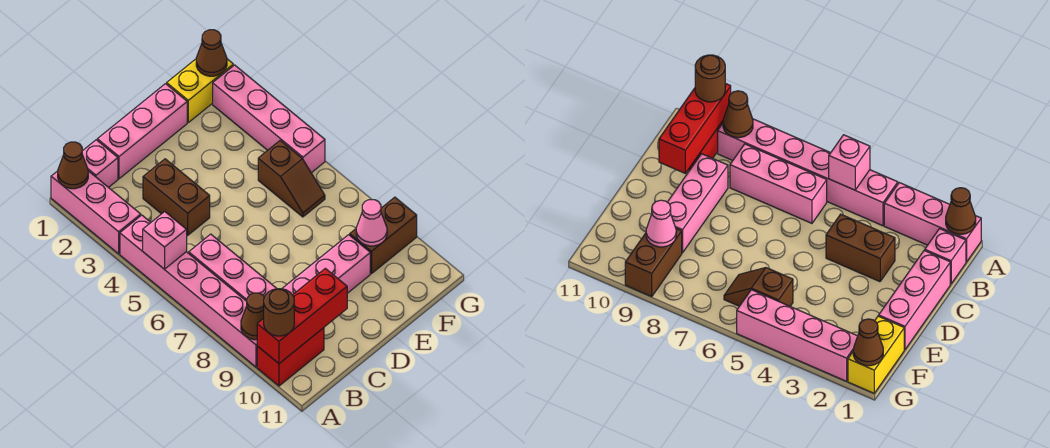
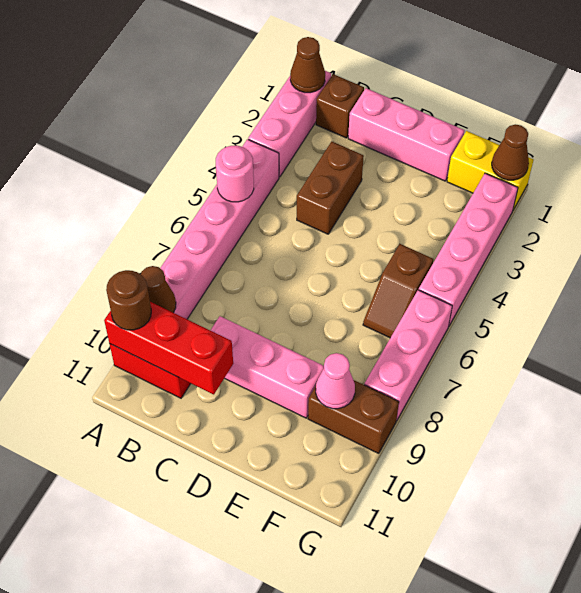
pink brick A5 level 2 -> pink round brick A5 level 2
pink brick B1 level 1 -> brown brick B1 level 1
pink brick B6:B8 level 1 -> pink brick G6:G8 level 1

